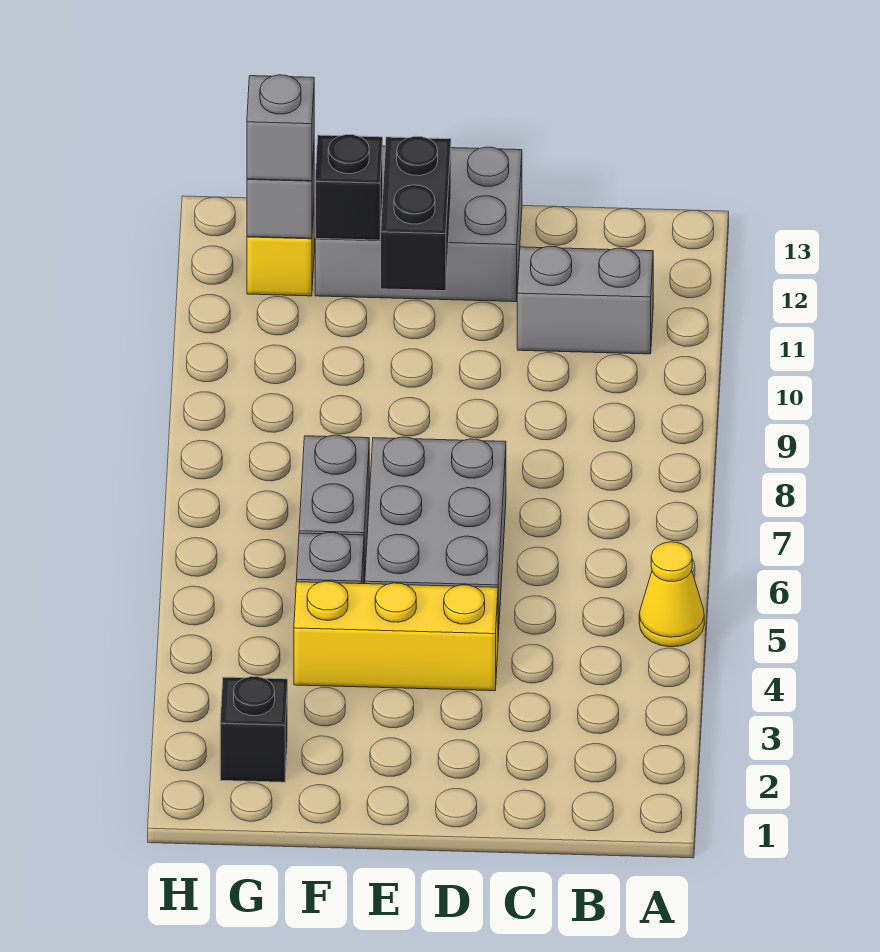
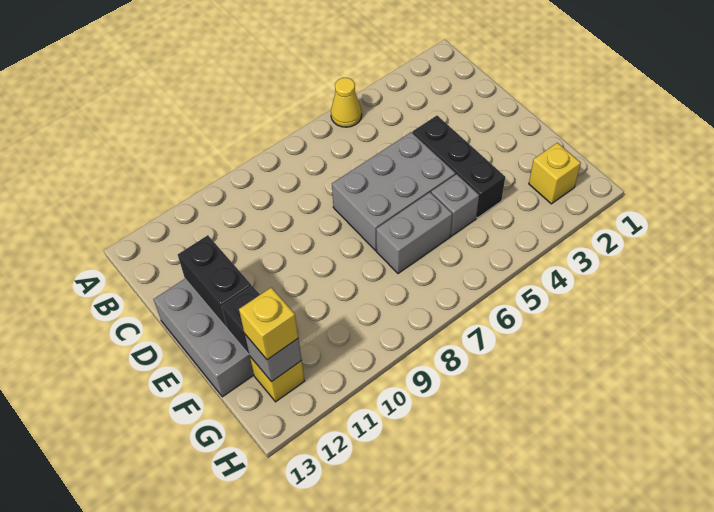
grey brick B11:C11 level 1 -> none
yellow brick D4:F4 level 1 -> black brick D4:F4 level 1
black brick E11:E12 level 2 -> black brick D12:E12 level 2
black brick G2 level 1 -> yellow brick G2 level 1
grey brick G12 level 3 -> yellow brick G12 level 3

